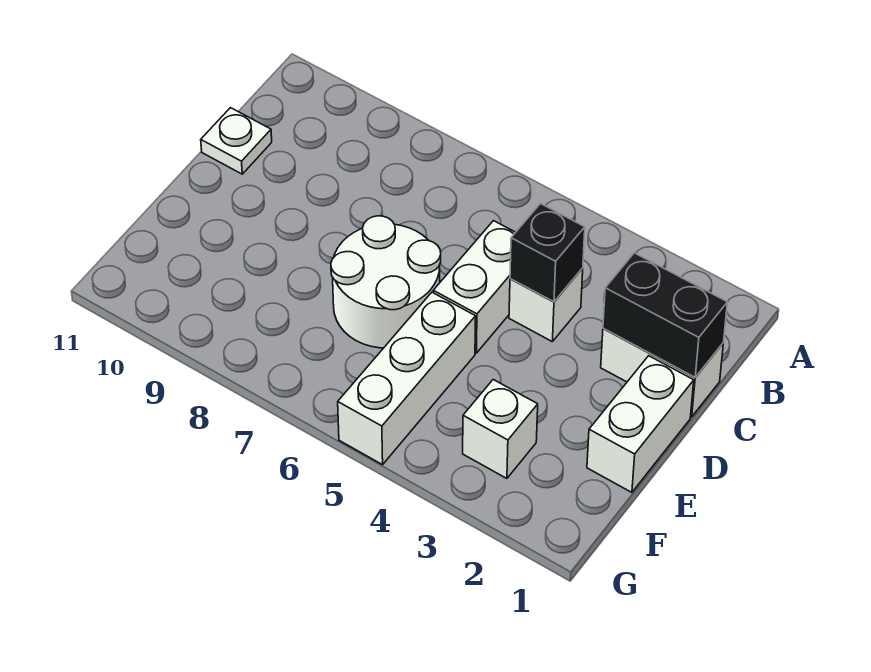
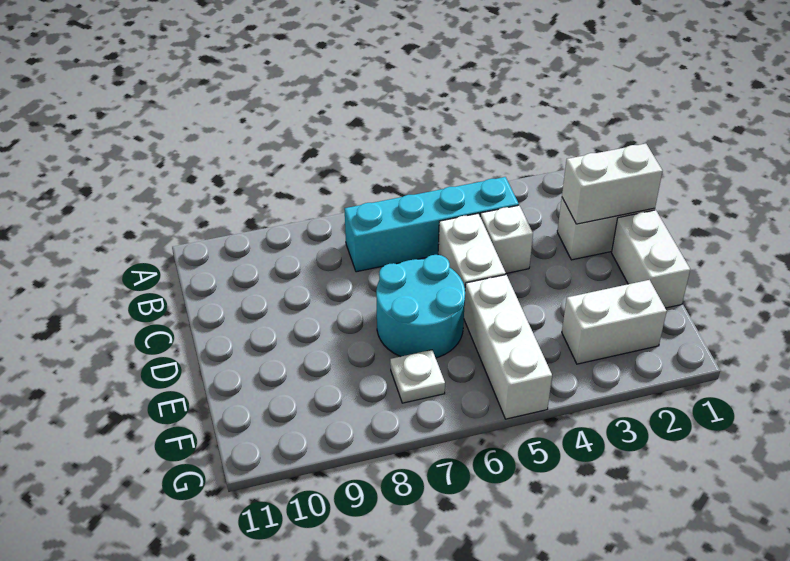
none -> cyan brick B4:B7 level 1
black brick C1:C2 level 2 -> white brick C1:C2 level 2
black brick C4 level 2 -> none
white plate C11 level 1 -> white plate F7 level 1
white round brick D6:E7 level 1 -> cyan round brick D6:E7 level 1
white brick F3 level 1 -> white brick F2:F3 level 1

